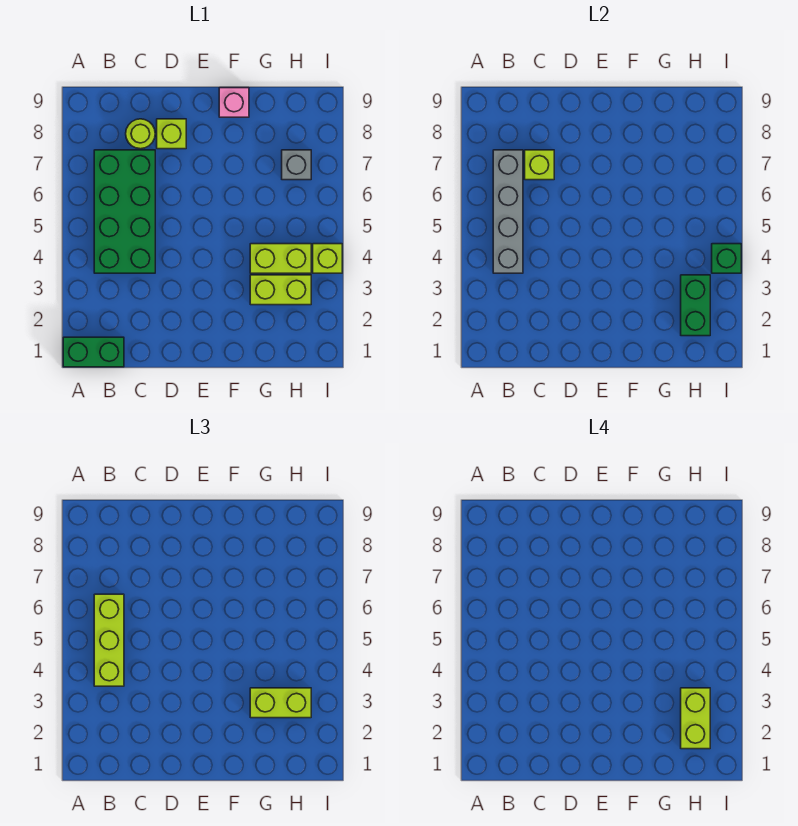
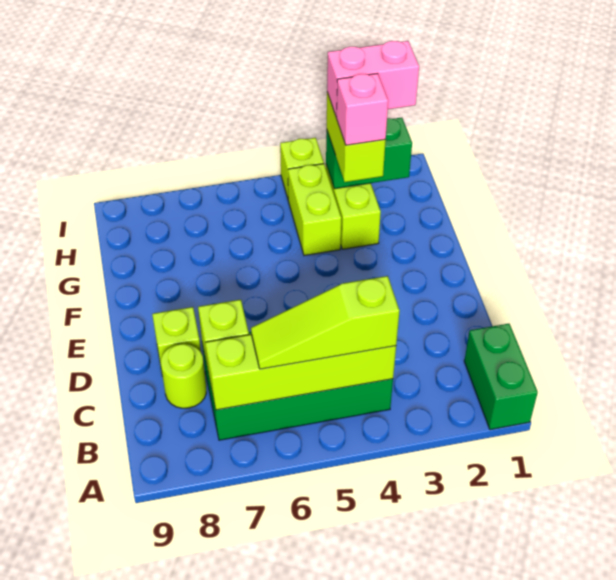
grey brick B4:B7 level 2 -> lime brick B4:B7 level 2
lime brick B4:B6 level 3 -> lime slope B4:B6 level 3 top 4
pink brick F9 level 1 -> pink brick G3 level 4
lime brick H2:H3 level 4 -> pink brick H2:H3 level 4
grey brick H7 level 1 -> none
green brick I4 level 2 -> none

